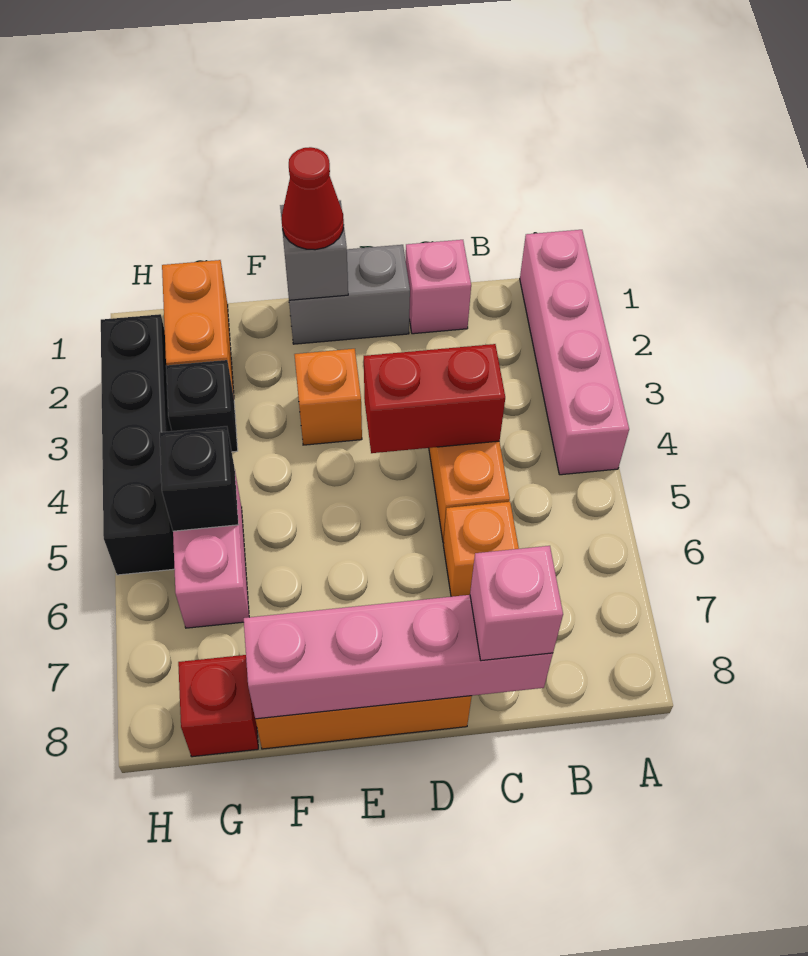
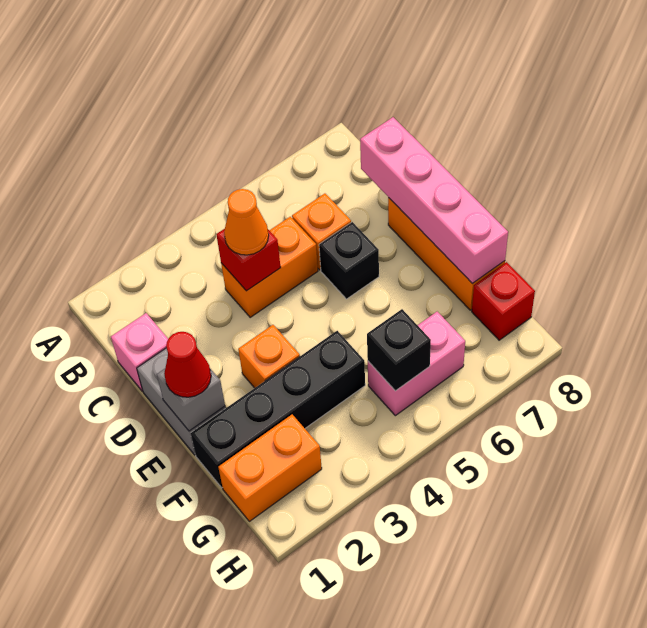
pink brick A1:A4 level 1 -> none
red brick C4:D4 level 2 -> red brick C4 level 2
none -> orange cone C4 level 3
pink brick C8 level 3 -> none
black brick G3 level 1 -> black brick D6 level 1
black brick H2:H5 level 1 -> black brick F1:F4 level 1

